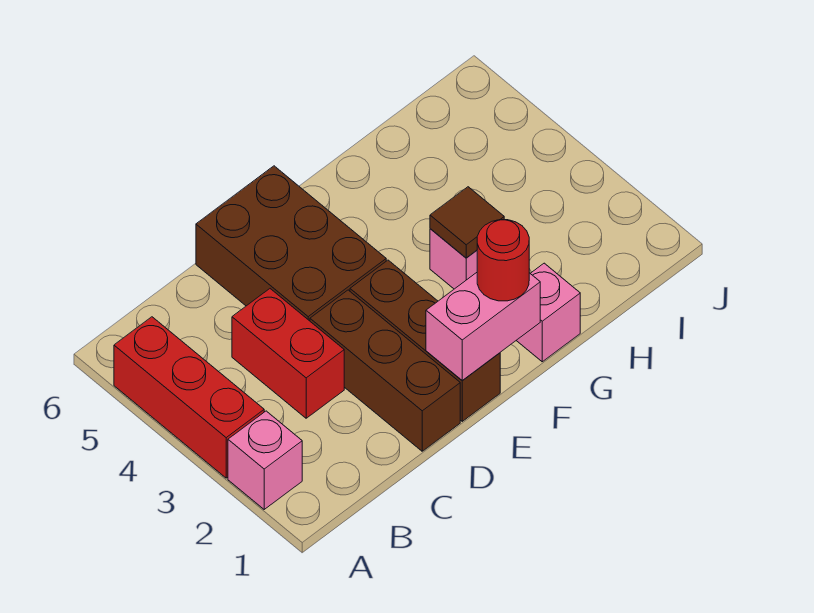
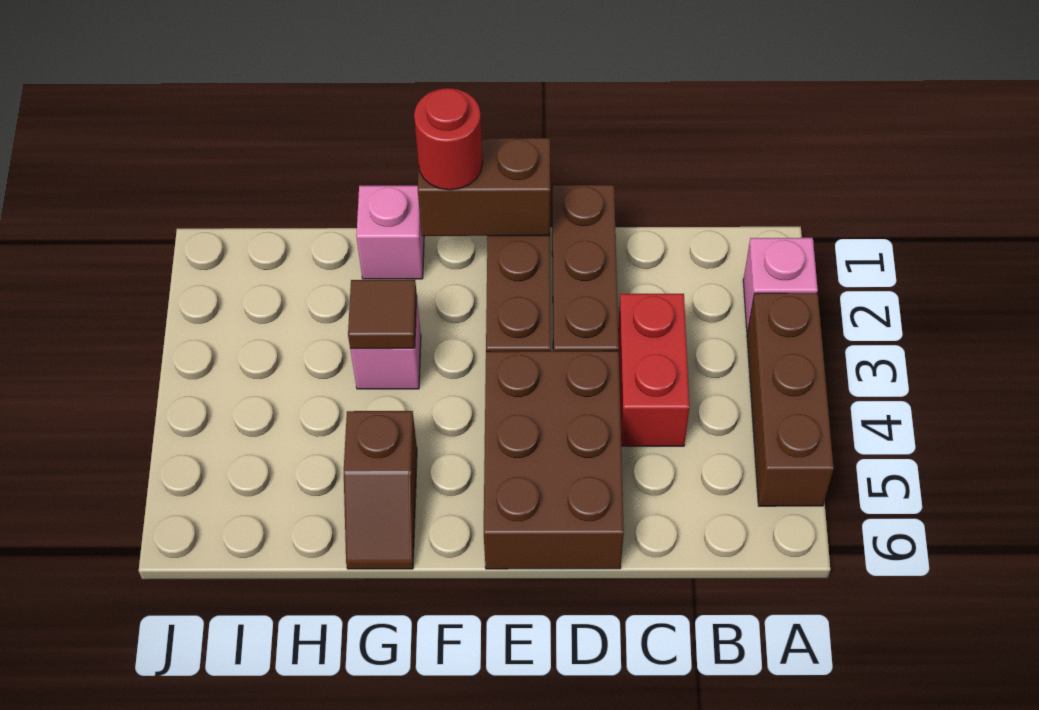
red brick A3:A5 level 1 -> brown brick A3:A5 level 1
pink brick E1:F1 level 2 -> brown brick E1:F1 level 2
none -> brown slope G5:G6 level 1 top 5

